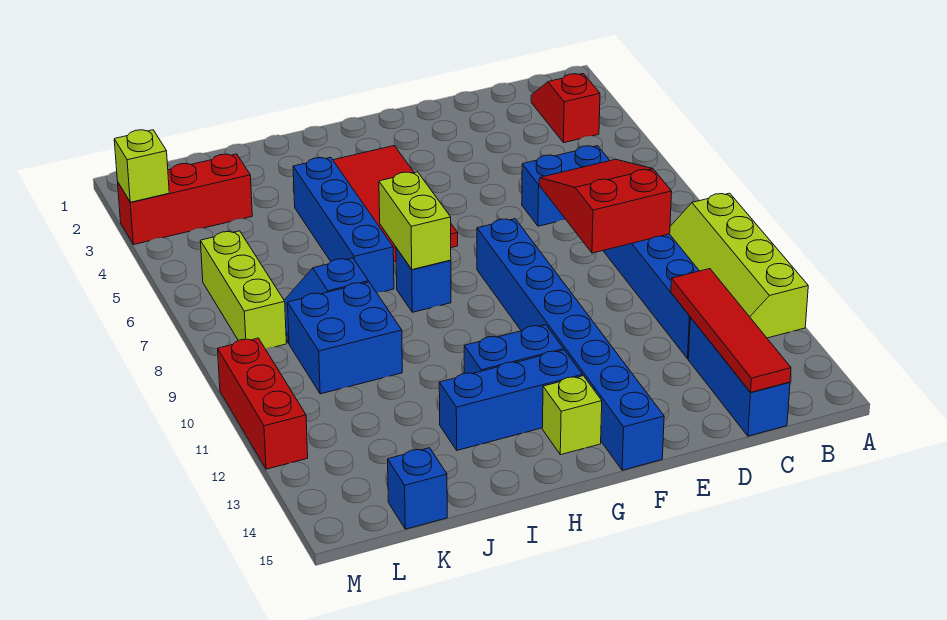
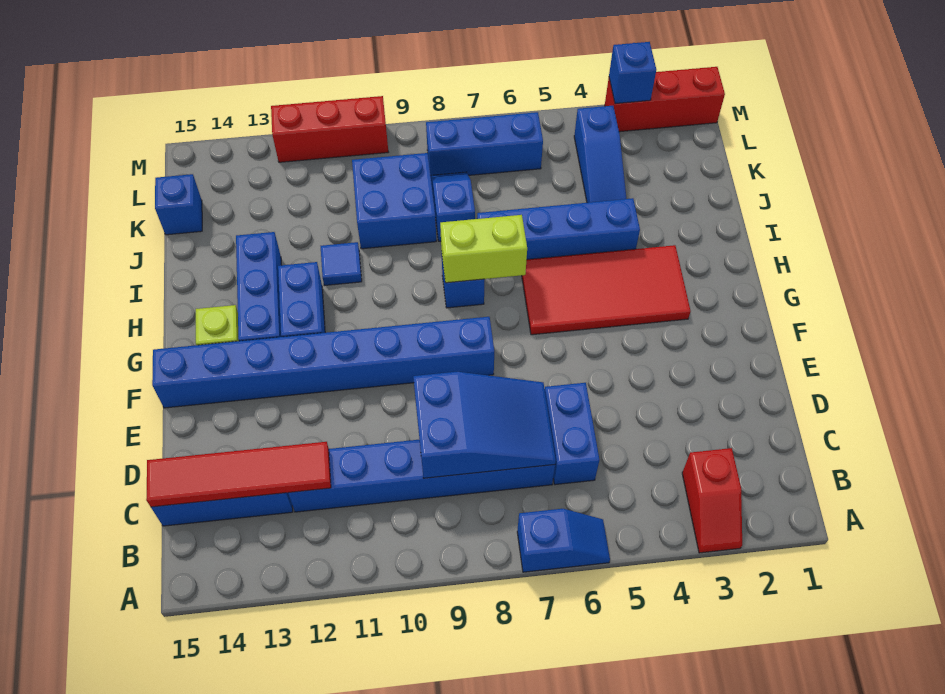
none -> blue slope A6:A7 level 1 top 7
lime slope A9:B12 level 1 top A -> none
red slope B2:B3 level 1 top 3 -> red slope A3:B3 level 1 top B
red slope C7:D9 level 2 top 9 -> blue slope C7:D9 level 2 top 9
none -> blue tile I11 level 1
none -> blue slope J4:L4 level 1 top L
red brick K3:M3 level 1 -> red brick M1:M3 level 1
lime brick L6:L8 level 1 -> blue brick L6:L8 level 1
lime brick M3 level 2 -> blue brick M3 level 2

